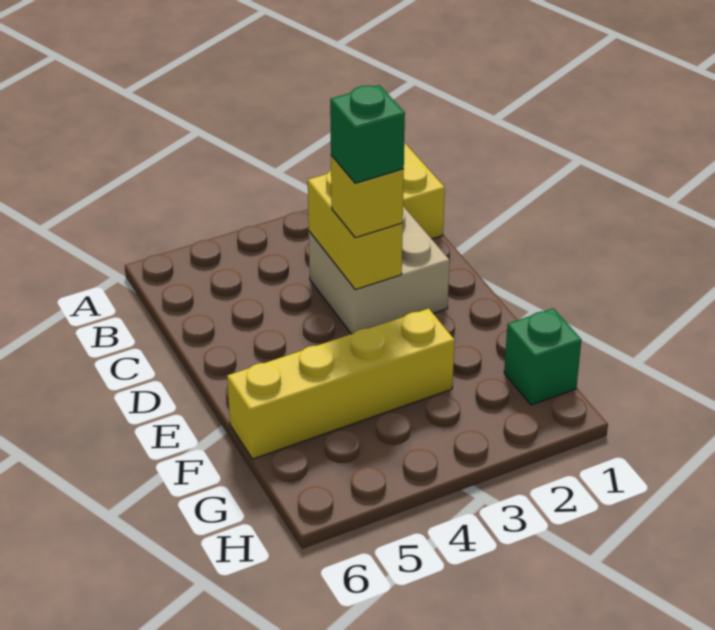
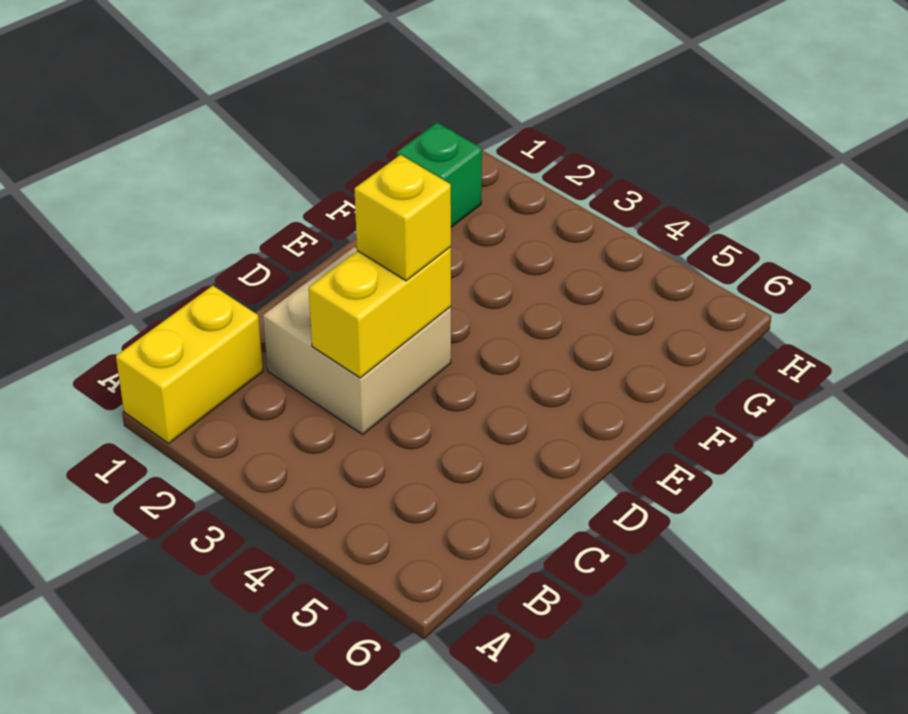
green brick D3 level 4 -> none
yellow brick F3:F6 level 1 -> none

